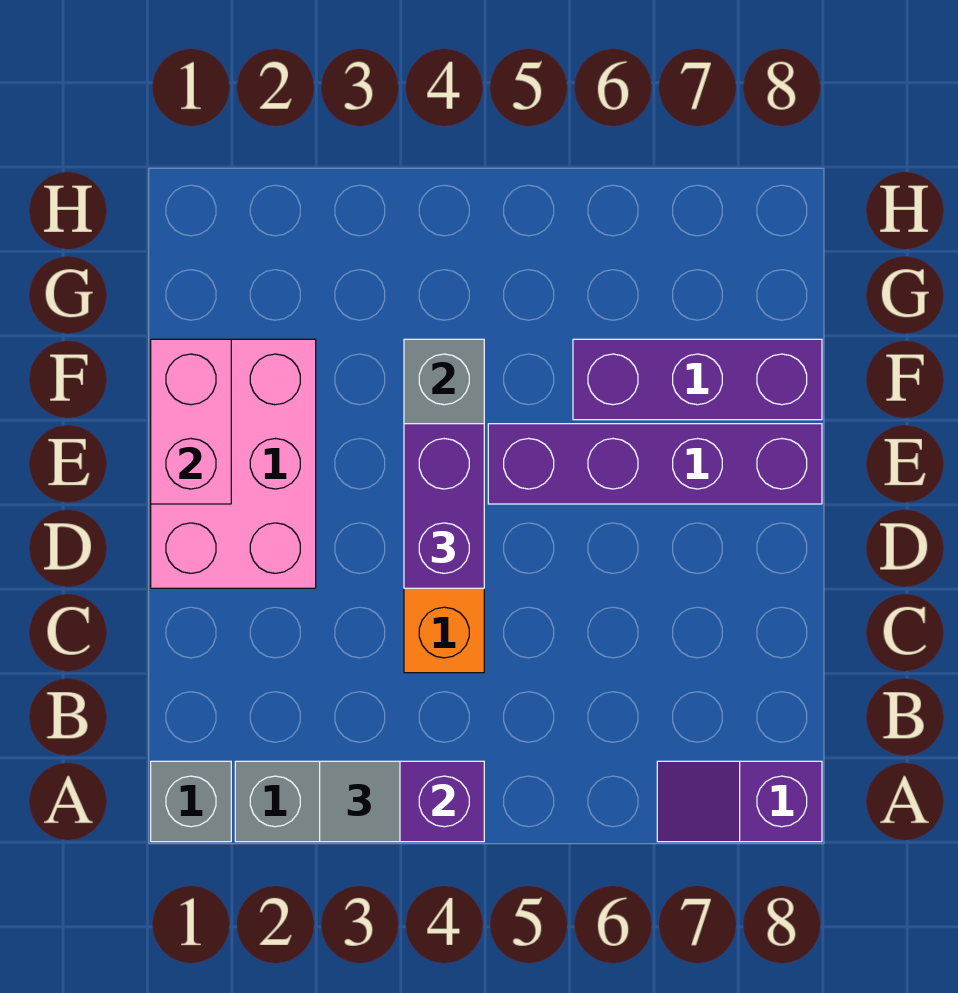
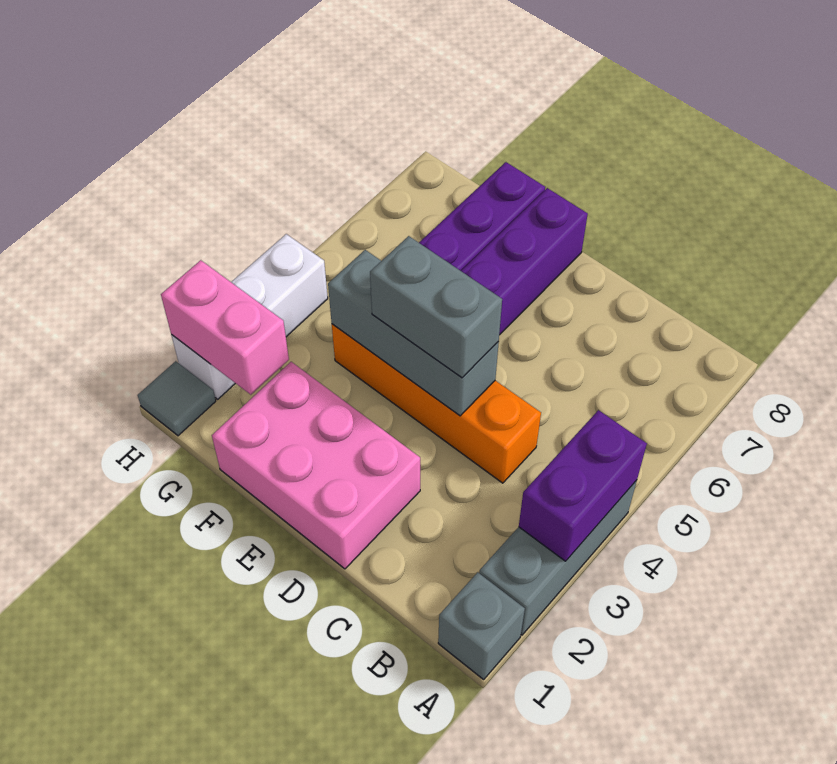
grey tile A3 level 3 -> grey tile H1 level 1
purple slope A7:A8 level 1 top 8 -> none
purple brick D4:E4 level 3 -> grey brick D4:E4 level 3
pink brick E1:F1 level 2 -> pink brick G2:H2 level 2
none -> white brick H2:H4 level 1

